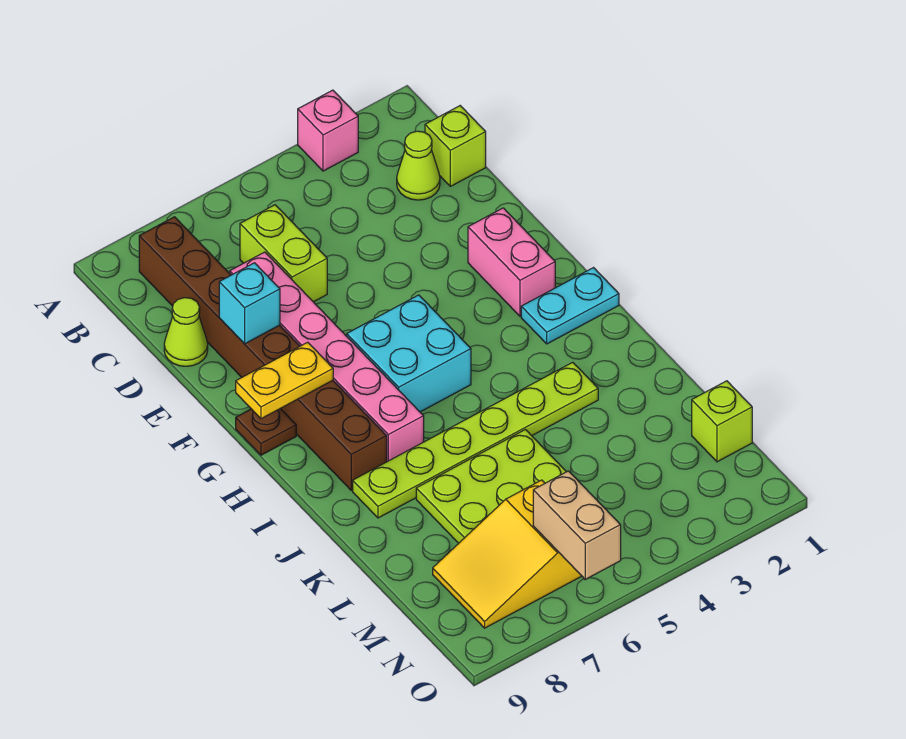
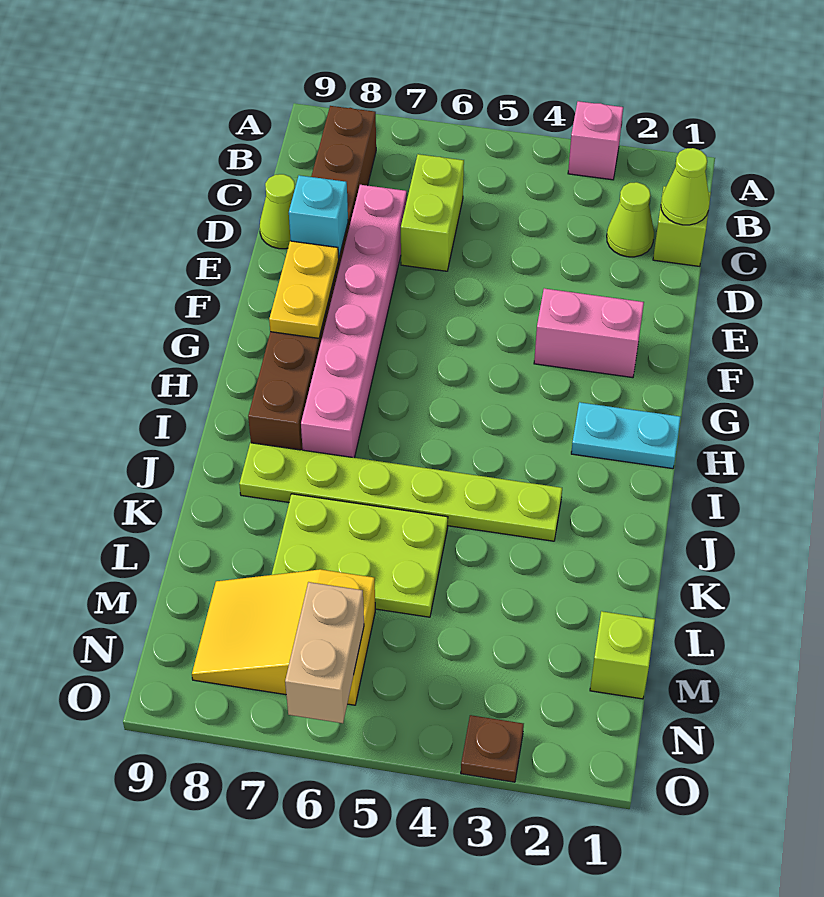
none -> lime cone C1 level 2
pink brick F2:G2 level 1 -> pink brick F2:F3 level 1
cyan brick G5:H6 level 1 -> none
yellow plate G8:G9 level 2 -> yellow plate F8:G8 level 2
brown plate G9 level 1 -> brown plate O3 level 1

